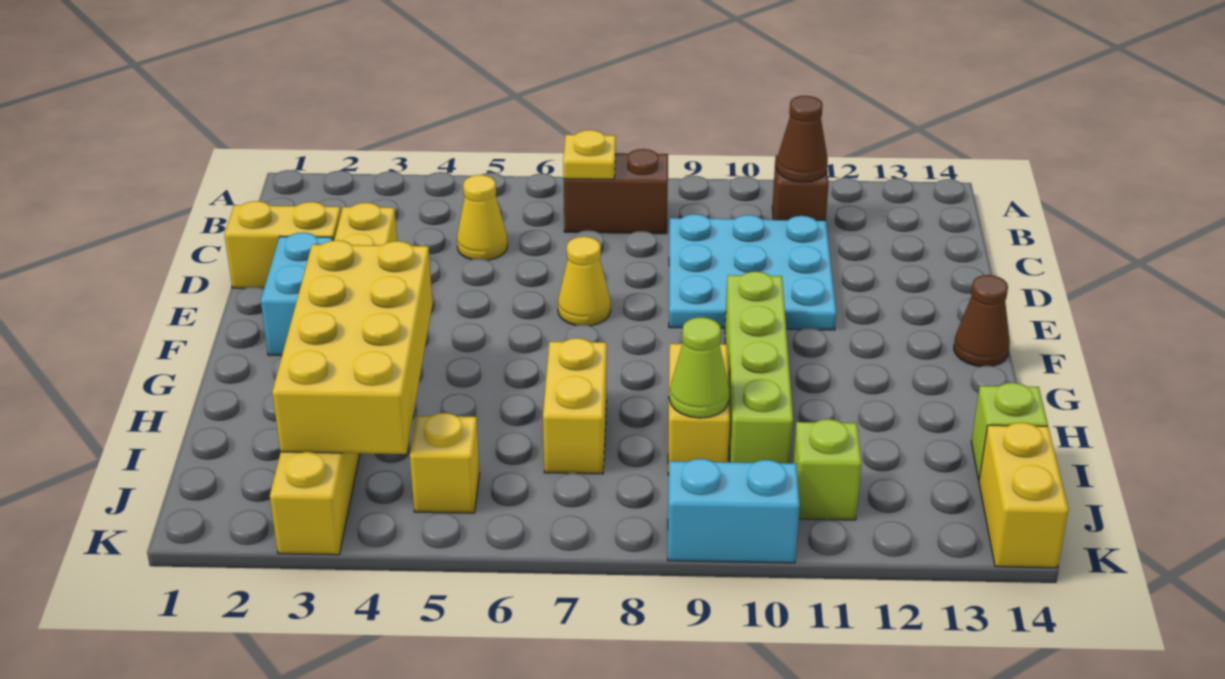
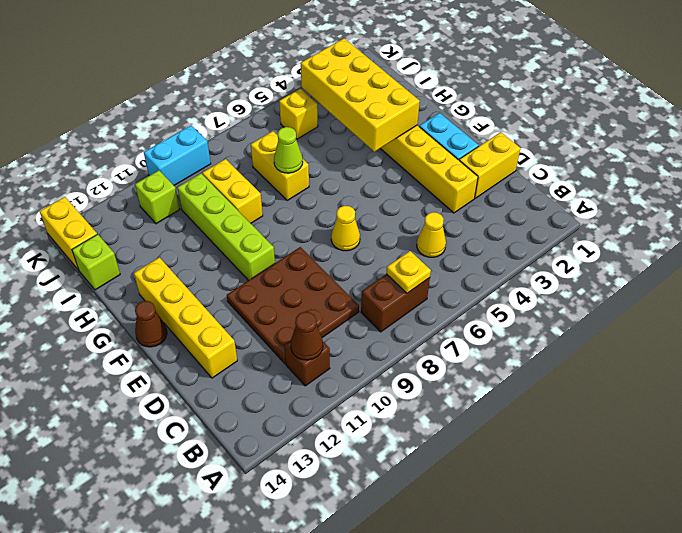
cyan plate C9:E11 level 1 -> brown plate C9:E11 level 1
none -> yellow brick D13:G13 level 1
lime cone I9 level 2 -> lime cone H7 level 2

